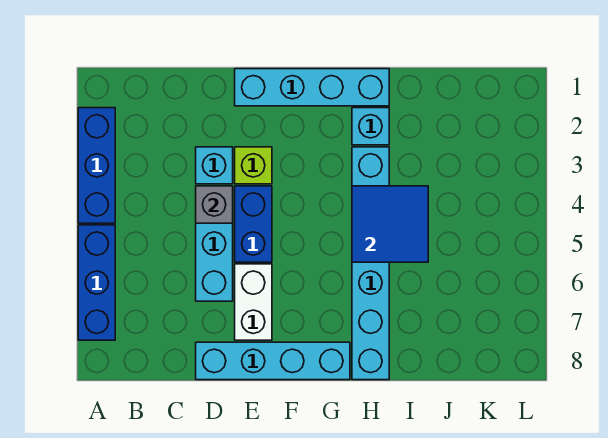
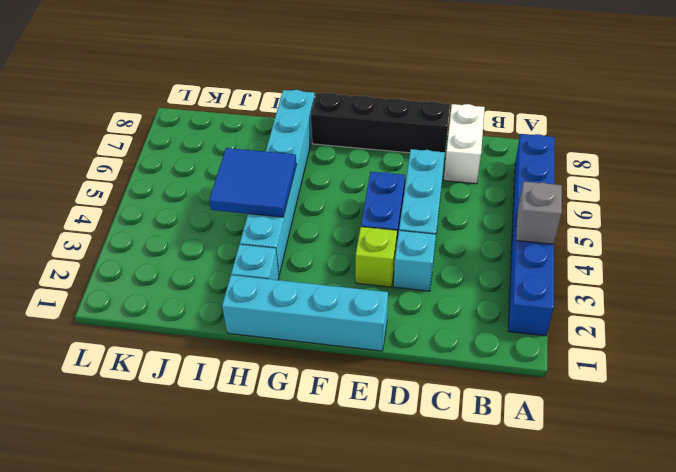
grey brick D4 level 2 -> grey brick A4 level 2
cyan brick D8:G8 level 1 -> black brick D8:G8 level 1
white brick E6:E7 level 1 -> white brick C7:C8 level 1

